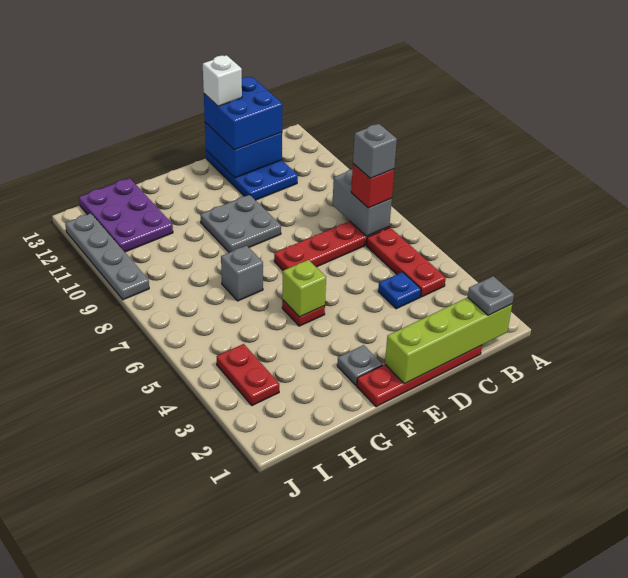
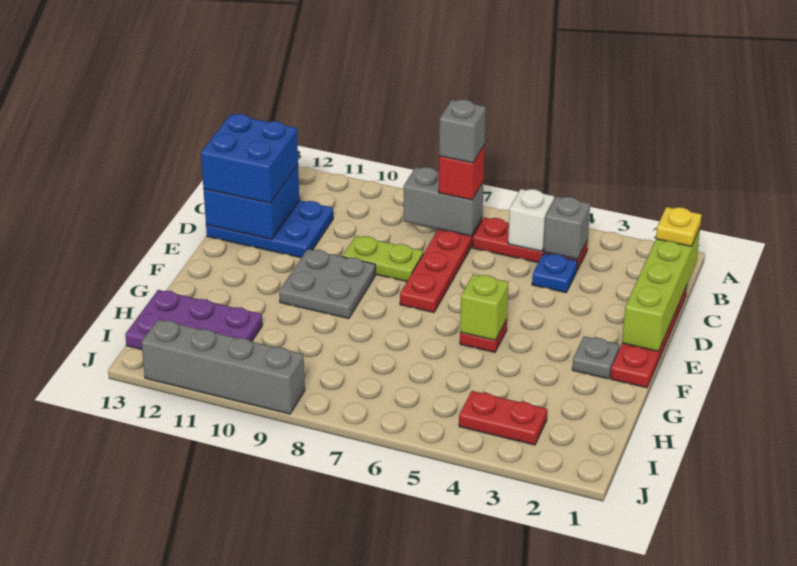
grey plate B1 level 3 -> yellow plate B1 level 3
none -> lime plate D8:D9 level 1
white brick D13 level 4 -> white brick B5 level 2
grey brick G7 level 1 -> grey brick B4 level 2
grey plate J9:J12 level 1 -> grey brick J9:J12 level 1

